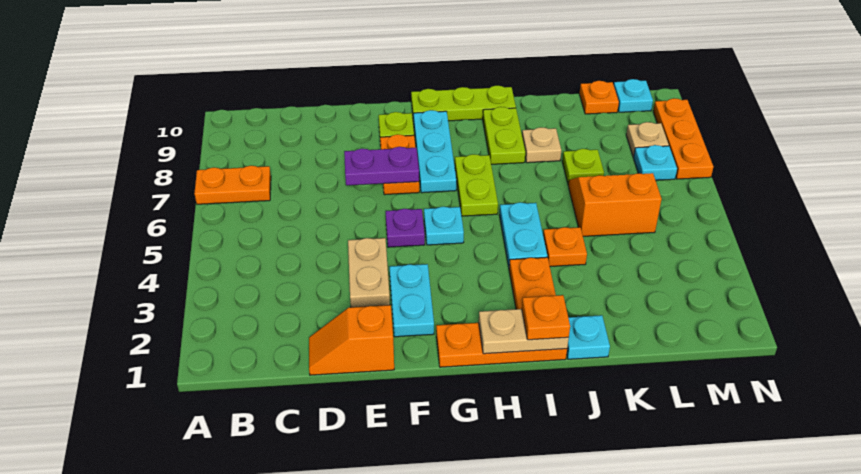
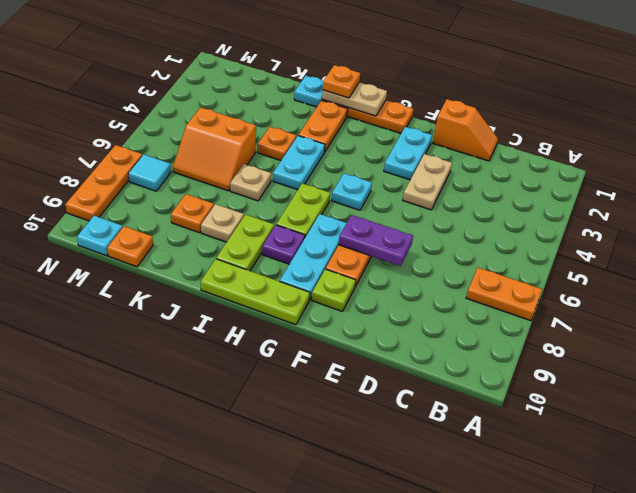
purple plate F5 level 1 -> purple plate H8 level 1
lime plate K7 level 1 -> none
none -> orange plate K8 level 1
cyan plate M7 level 1 -> cyan tile M7 level 1
tan plate M8 level 1 -> tan plate J6 level 1

